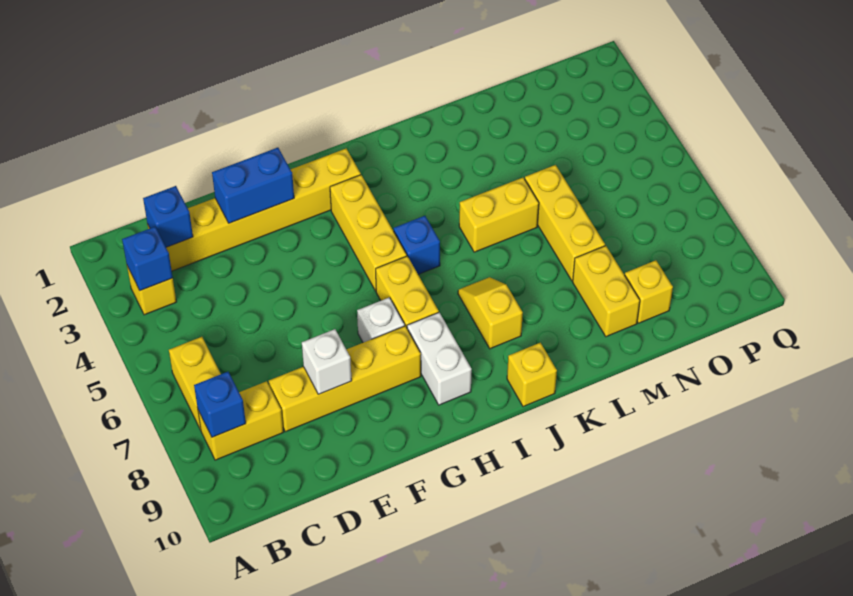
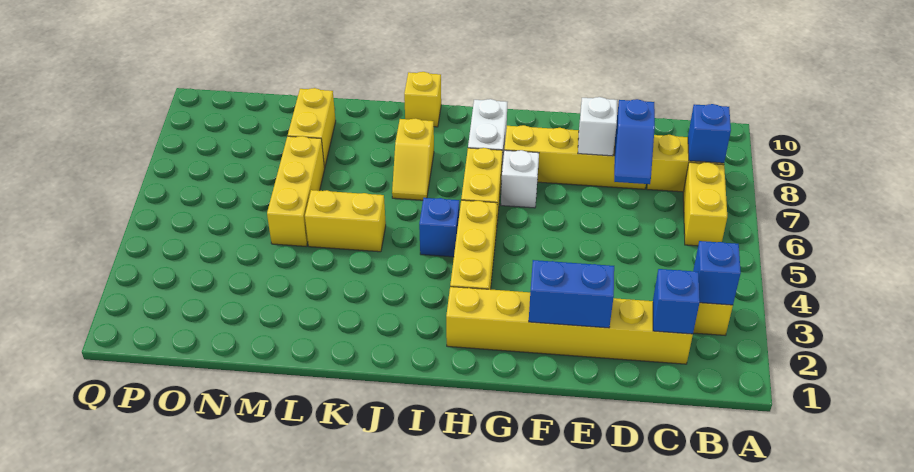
none -> blue slope D7:D8 level 2 top 8
yellow brick N9 level 1 -> none

